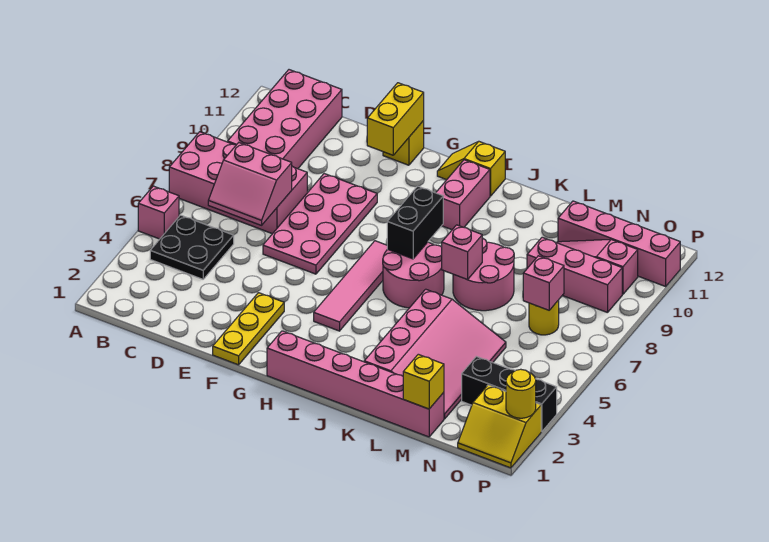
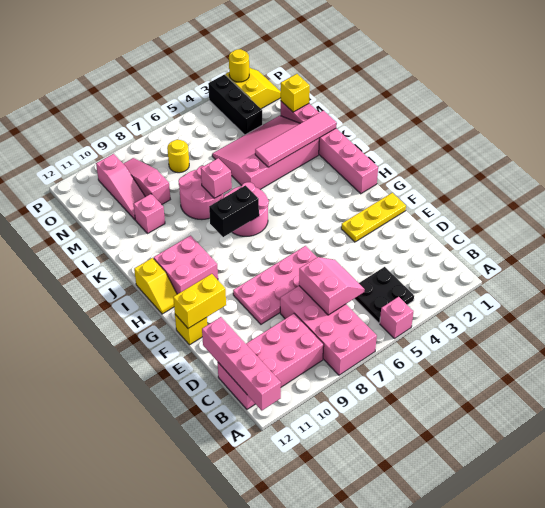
pink tile H4:H7 level 1 -> pink tile K1:K4 level 2
pink brick I10:I11 level 1 -> pink brick H10:I11 level 1
pink brick M9:O9 level 1 -> pink slope M9:O9 level 1 top M
pink brick M11:P11 level 1 -> pink brick A12:D12 level 2
pink brick N7 level 2 -> pink brick L10 level 1

